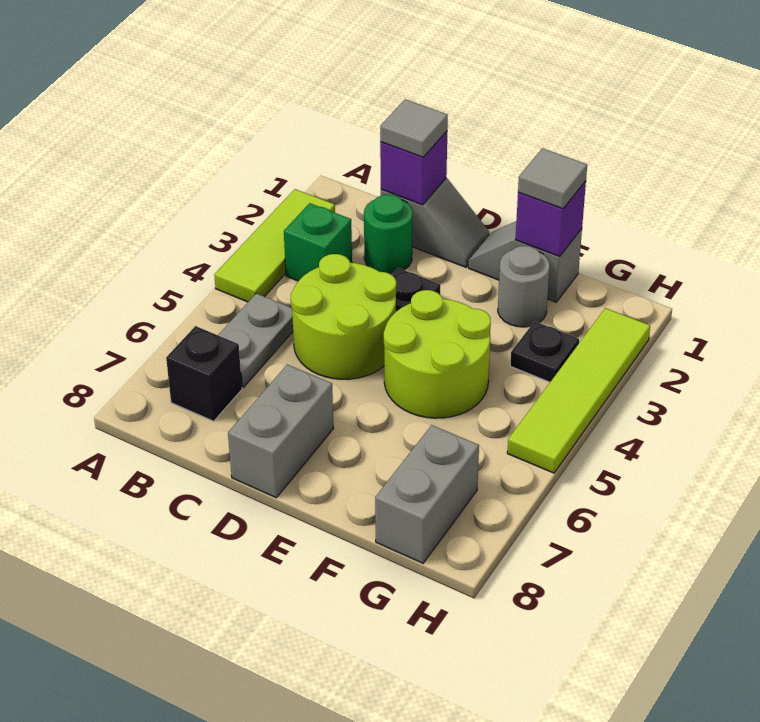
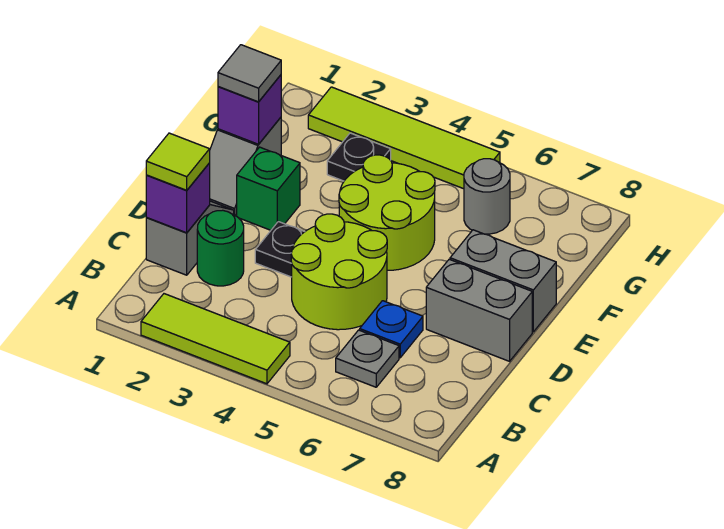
green brick B3 level 1 -> green brick E2 level 1
grey plate B5:B6 level 1 -> grey plate B6 level 1
black brick B7 level 1 -> none
grey tile C1 level 3 -> lime tile C1 level 3
none -> blue plate C6 level 1
grey round brick F2 level 1 -> grey round brick G6 level 1
grey brick G7:G8 level 1 -> grey brick E7:E8 level 1

